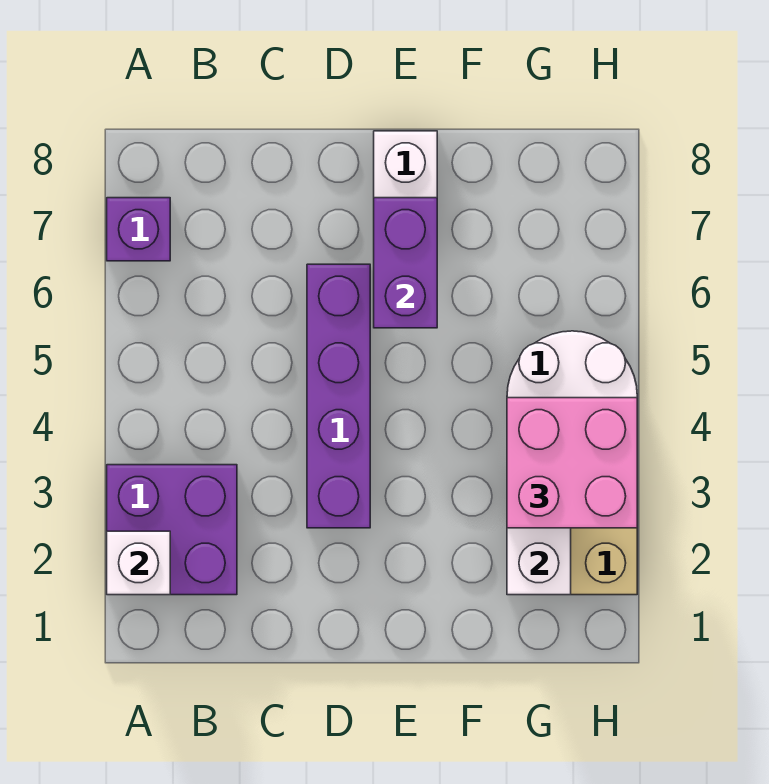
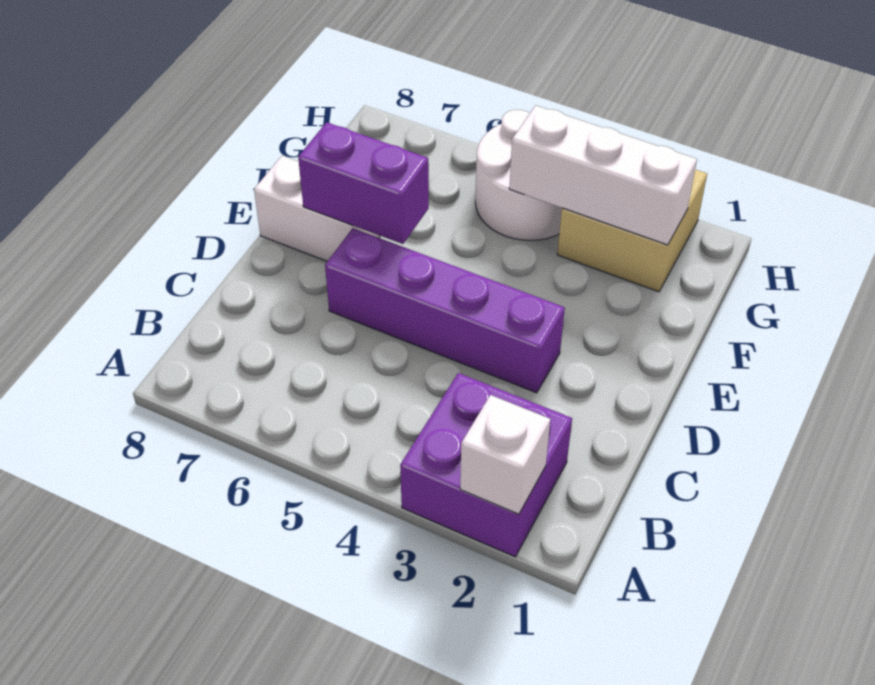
purple brick A7 level 1 -> none
pink brick G3:H4 level 3 -> none

